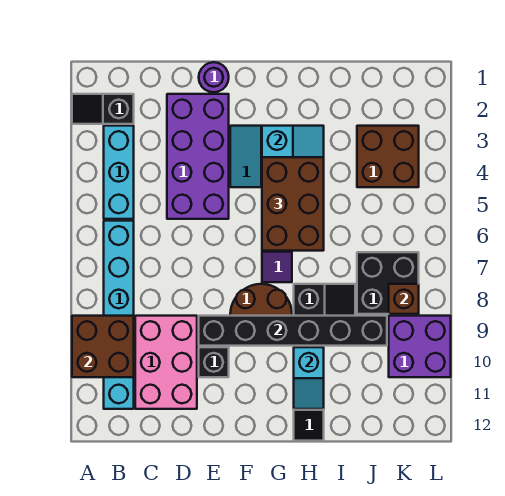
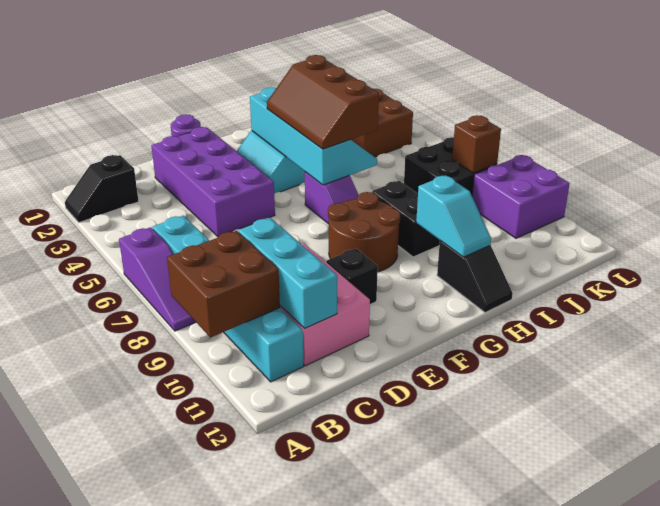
none -> purple slope A6:A8 level 1 top 6
cyan brick B3:B5 level 1 -> cyan brick C9:C11 level 2
black brick E9:J9 level 2 -> none
brown brick G4:H6 level 3 -> brown slope G4:H6 level 3 top H

